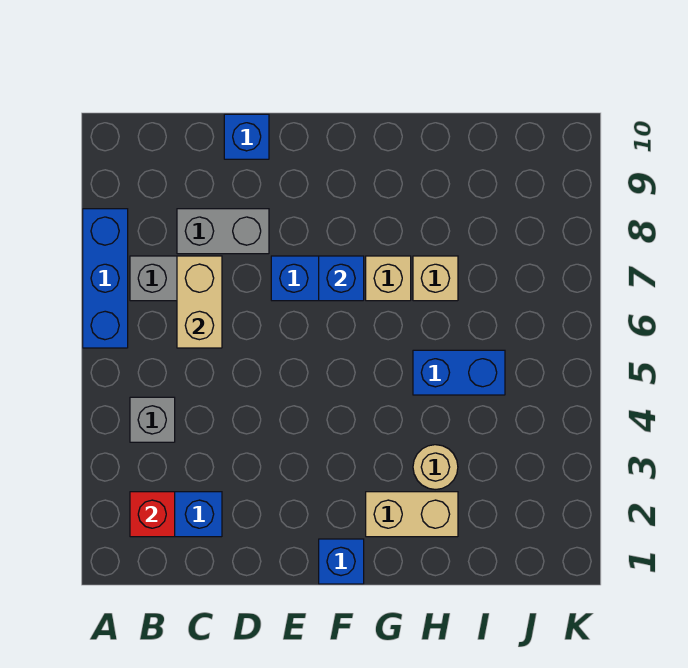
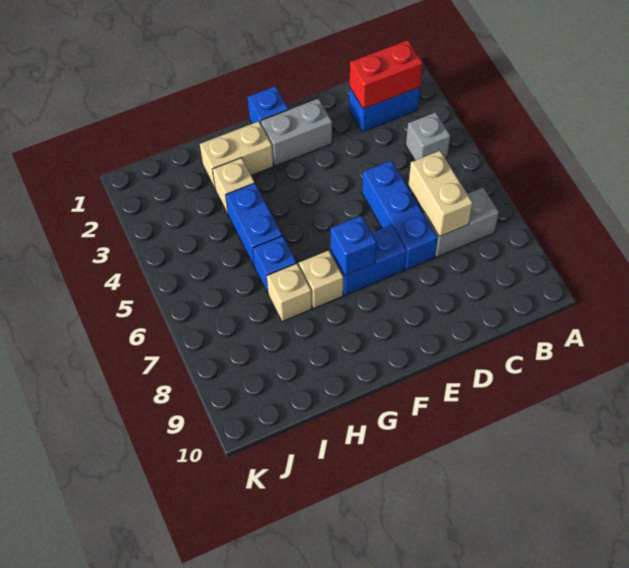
blue brick A6:A8 level 1 -> blue brick D5:D7 level 1
red brick B2 level 2 -> red brick B2:C2 level 2
grey brick C8:D8 level 1 -> grey brick E2:F2 level 1
blue brick D10 level 1 -> blue brick H6 level 1
tan round brick H3 level 1 -> tan brick H3 level 1
blue brick H5:I5 level 1 -> blue brick H4:H5 level 1

